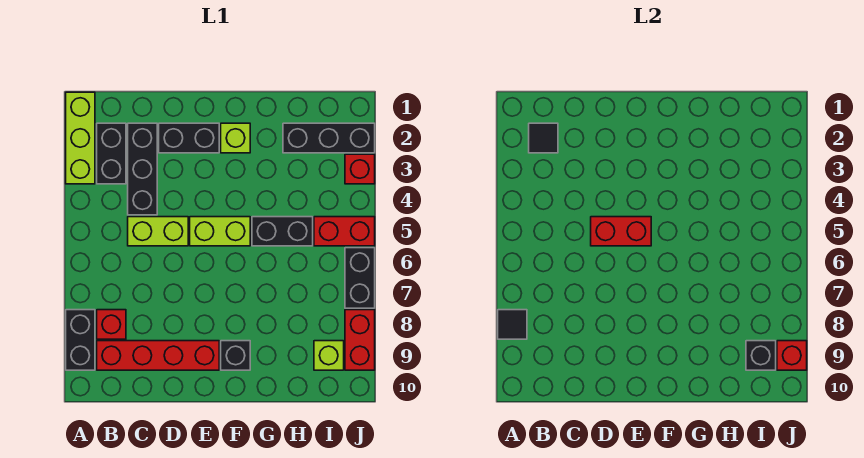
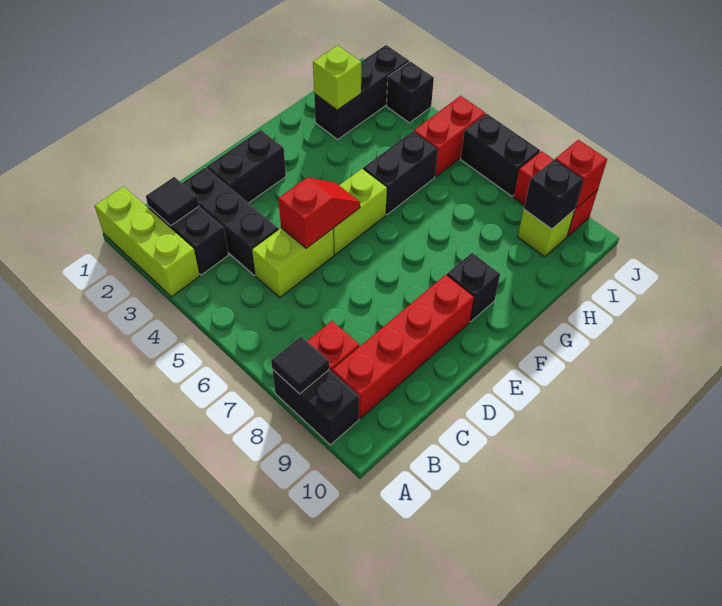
red brick D5:E5 level 2 -> red slope D5:E5 level 2 top D
lime brick F2 level 1 -> lime brick H2 level 2
red brick J3 level 1 -> black brick J3 level 1

